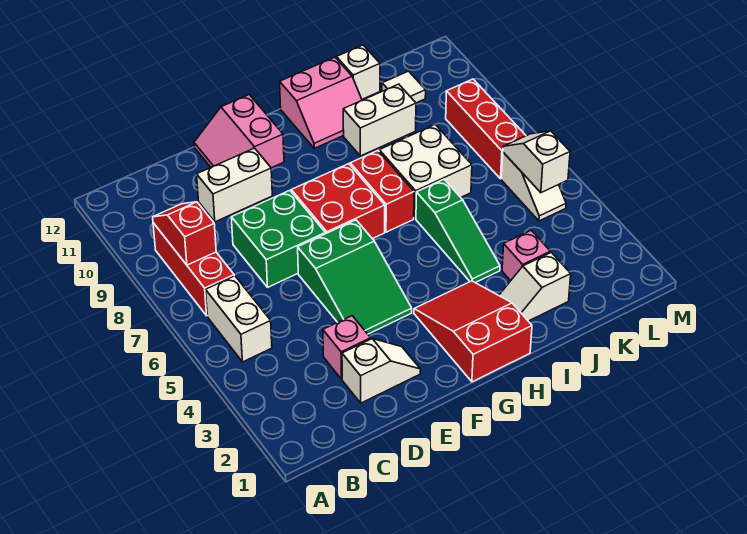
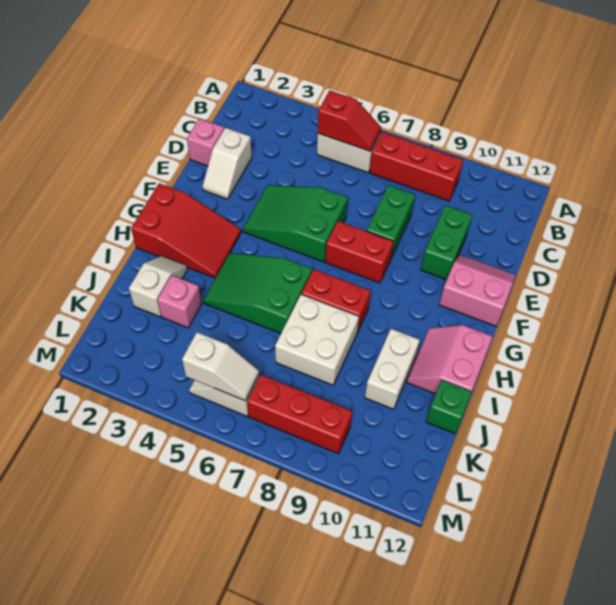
red slope B8:B9 level 2 top 8 -> red slope B5:B6 level 2 top 5
pink brick D3 level 1 -> pink brick D1 level 1
green brick D7:E8 level 1 -> green brick D8:E8 level 1
white brick D10:E10 level 1 -> green brick D10:E10 level 1
red brick F7:G8 level 1 -> red brick F7:F8 level 1
green slope I4:I6 level 1 top 6 -> green slope H4:I6 level 1 top 6
white brick J12 level 1 -> green brick J12 level 1
white tile K11 level 1 -> none

